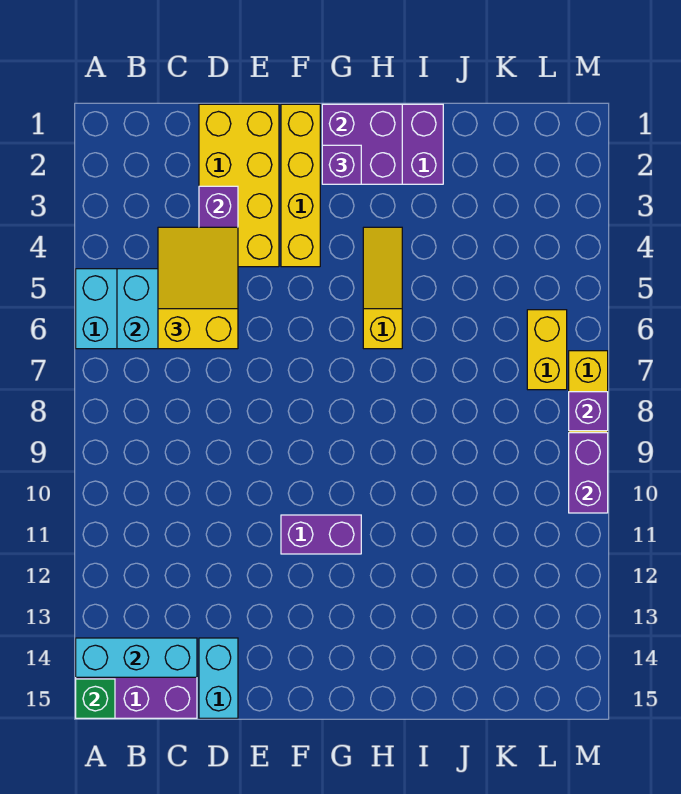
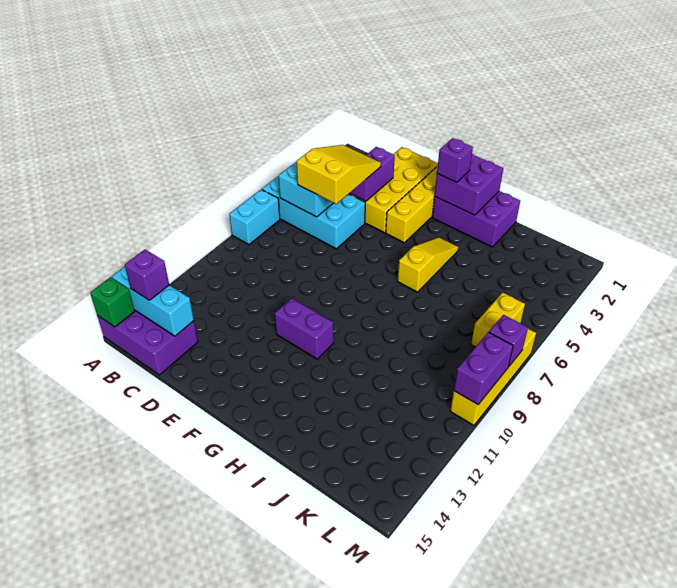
none -> purple brick B14 level 3
cyan brick D14:D15 level 1 -> cyan brick A7:A8 level 1

